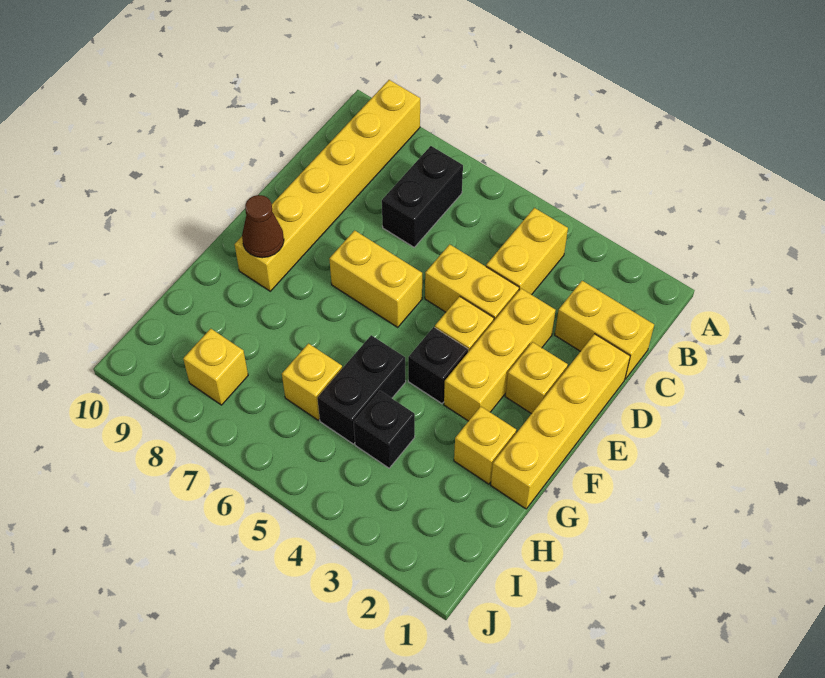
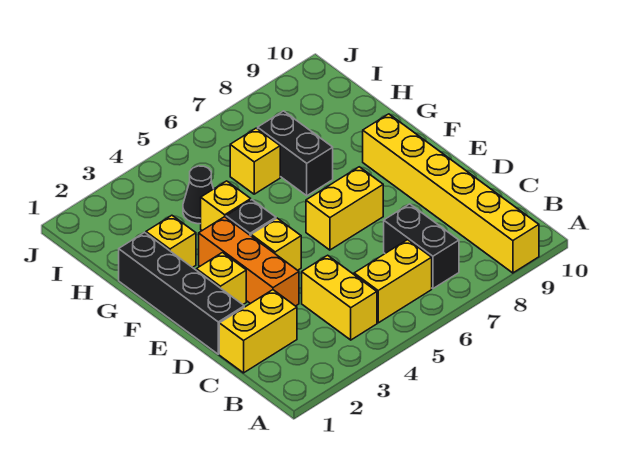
yellow brick D1:G1 level 1 -> black brick D1:G1 level 1
yellow brick D3:F3 level 1 -> orange brick D3:F3 level 1
yellow brick D4:D5 level 1 -> yellow brick B5:B6 level 1
brown cone F9 level 2 -> none
black brick G5:H5 level 1 -> black brick G7:H7 level 1
black brick H4 level 1 -> black cone H4 level 1
yellow brick I8 level 1 -> yellow brick G4 level 1

